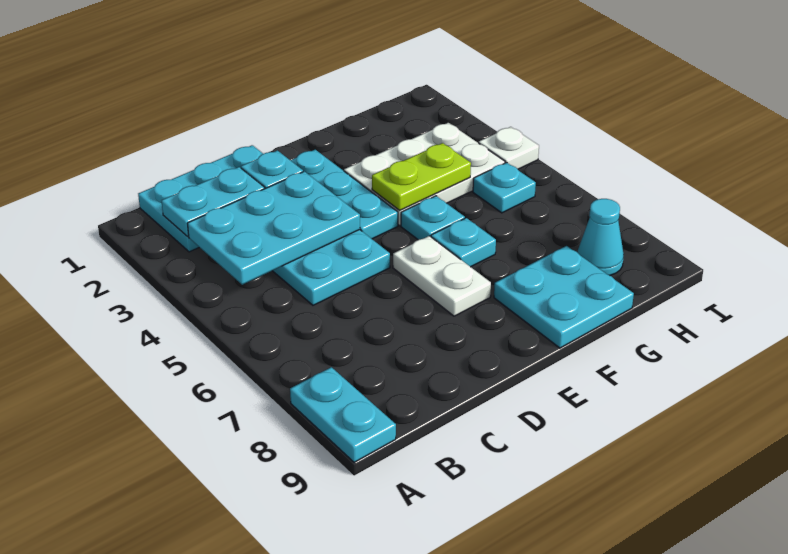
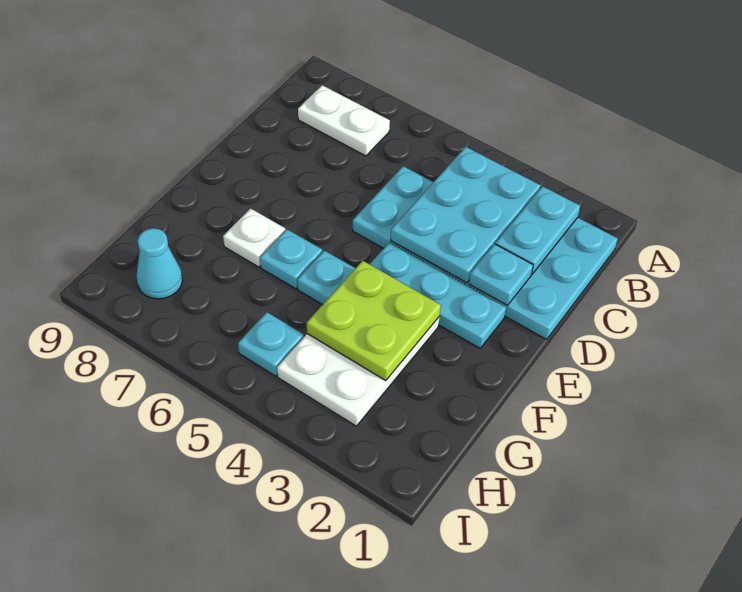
cyan plate A8:A9 level 1 -> none
white plate E6:E7 level 1 -> white plate B7:B8 level 1
lime plate F4:G4 level 2 -> lime plate F3:G4 level 2
cyan plate F8:G9 level 1 -> none
white plate I4 level 1 -> white plate F7 level 1

